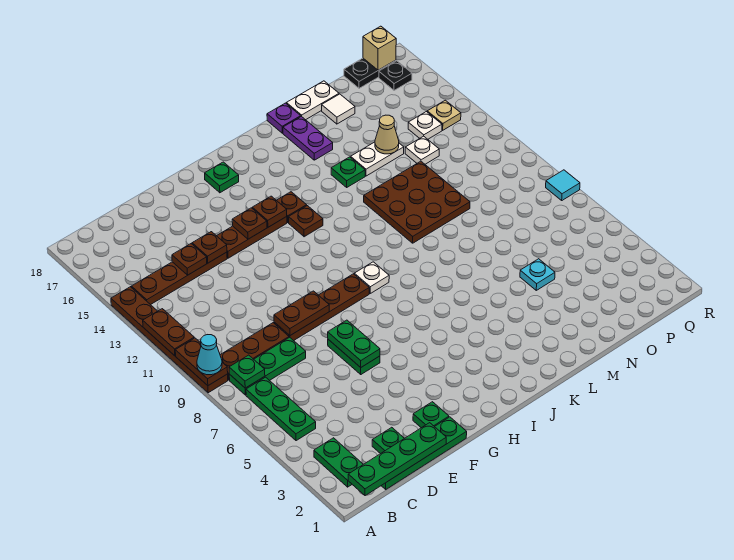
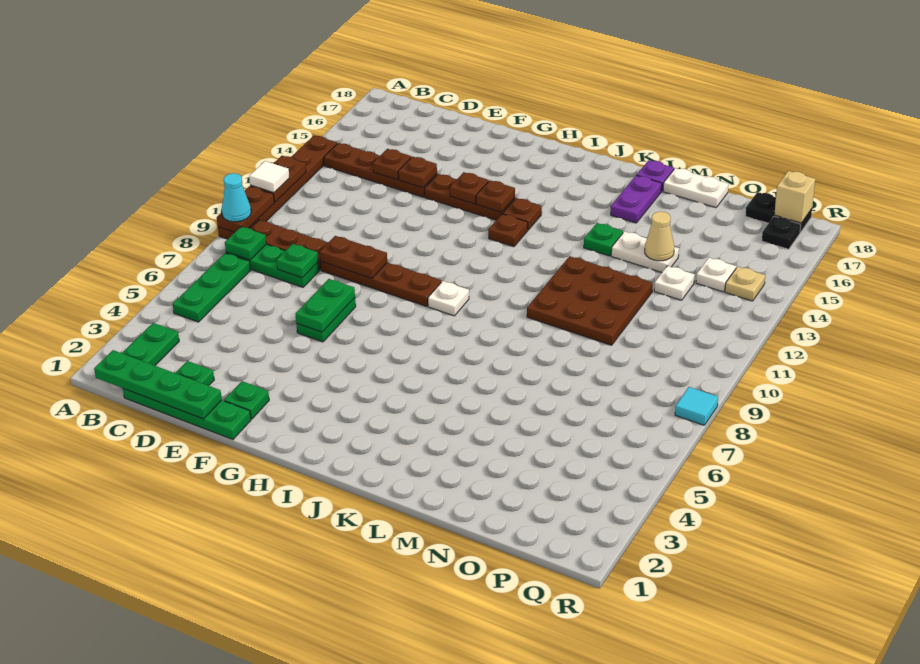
green plate H17 level 1 -> green plate D8 level 2
cyan plate N5 level 1 -> none
white tile N17 level 1 -> white tile A11 level 3

